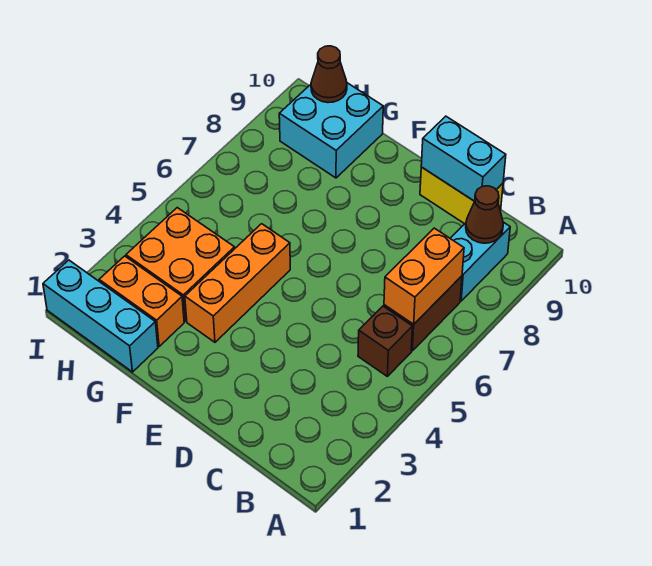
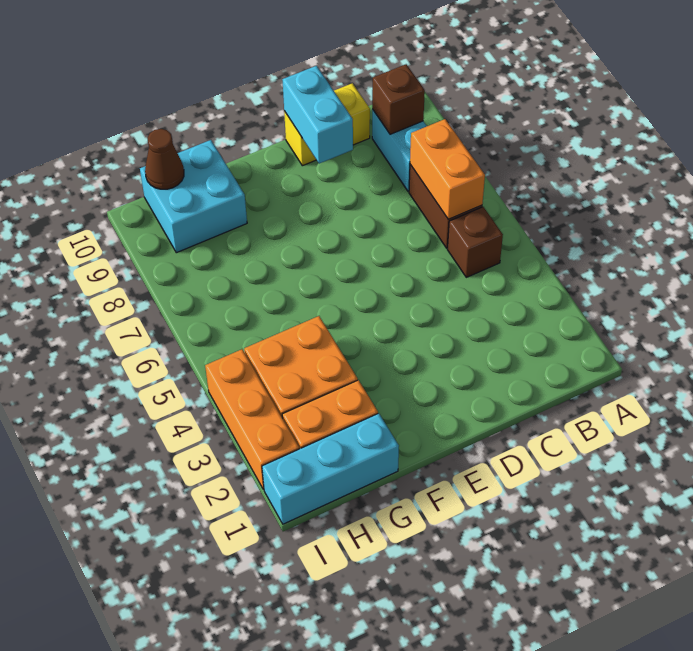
brown cone B9 level 2 -> brown brick B9 level 2
cyan brick C10:D10 level 2 -> cyan brick D9:D10 level 2
orange brick F3:F5 level 1 -> orange brick I2:I4 level 1

